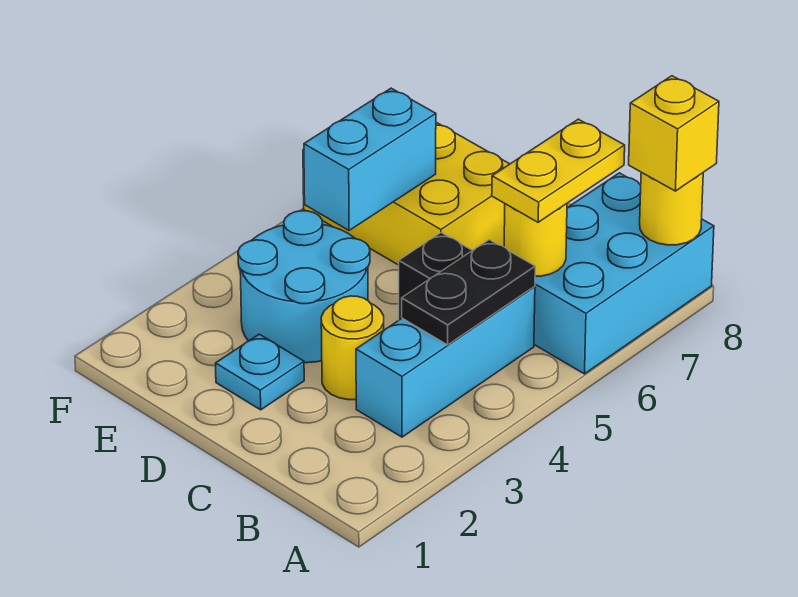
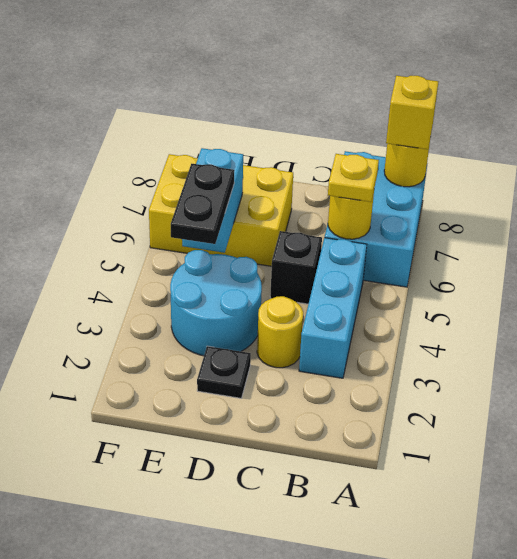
black plate B4:B5 level 2 -> black plate E4:E5 level 3
yellow plate B6:B7 level 3 -> yellow plate B6 level 3
cyan plate D2 level 1 -> black plate D2 level 1

